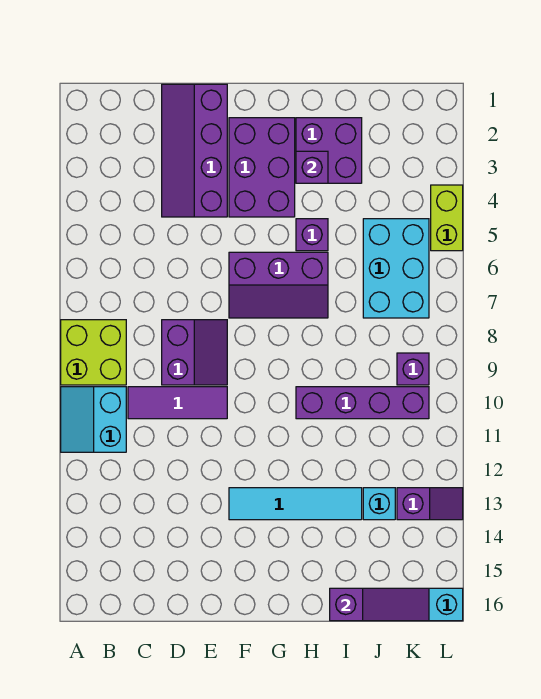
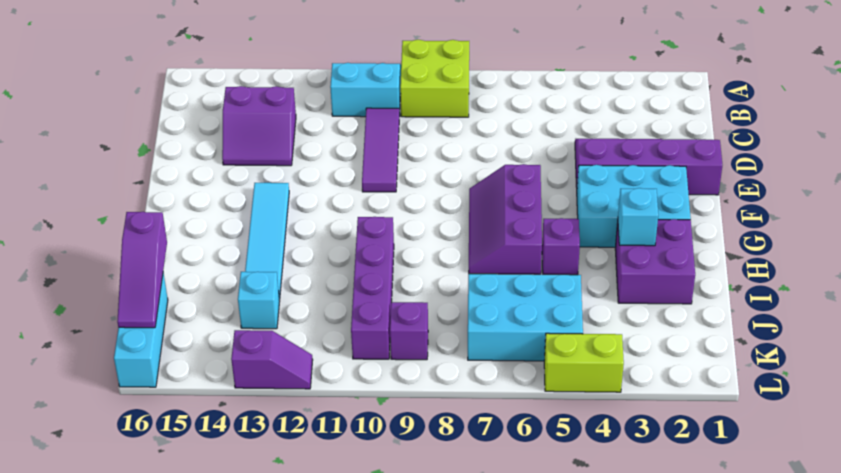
purple slope D8:E9 level 1 top D -> purple slope C13:D14 level 1 top C
purple brick F2:G4 level 1 -> cyan brick F2:G4 level 1
purple brick H3 level 2 -> cyan brick H3 level 2
purple slope K13:L13 level 1 top K -> purple slope L12:L13 level 1 top 13

